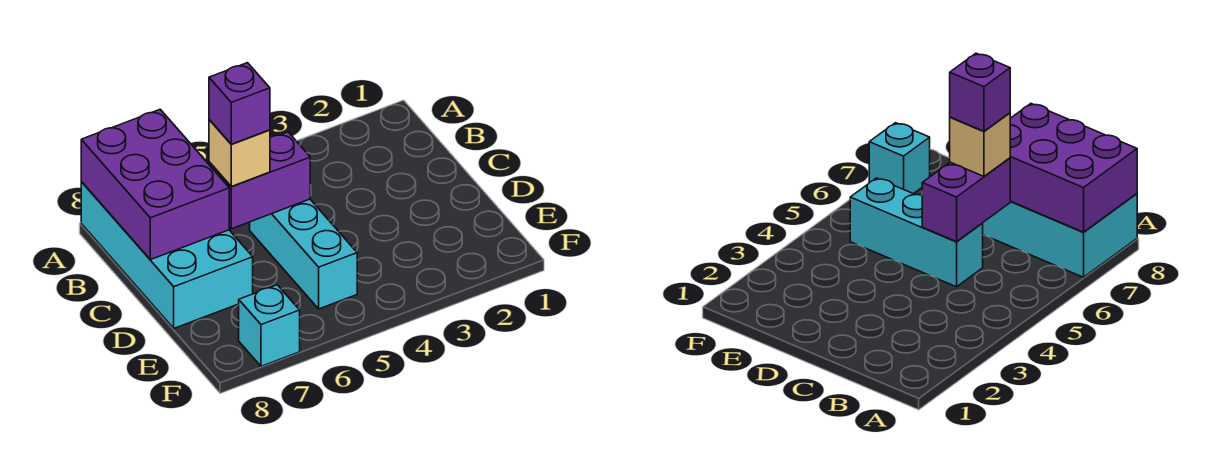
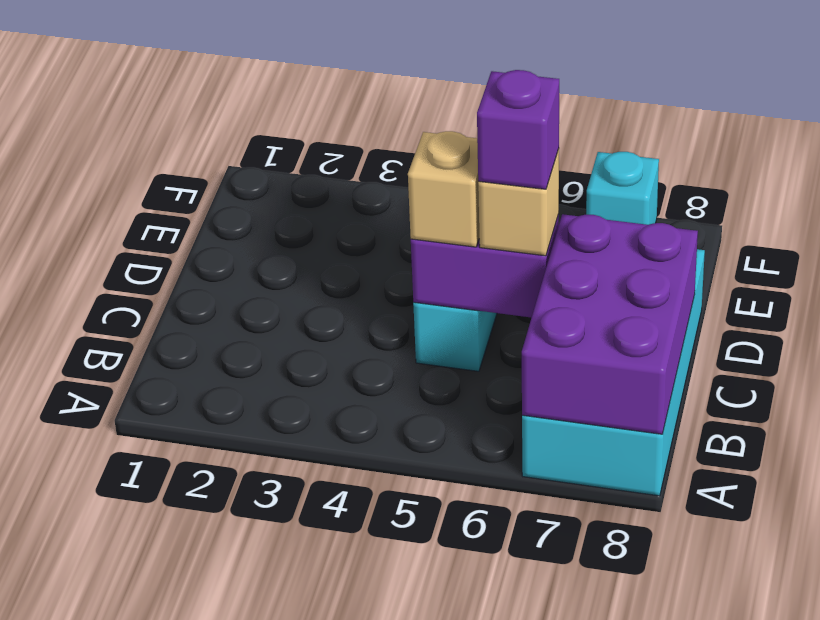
none -> tan brick C5 level 3

